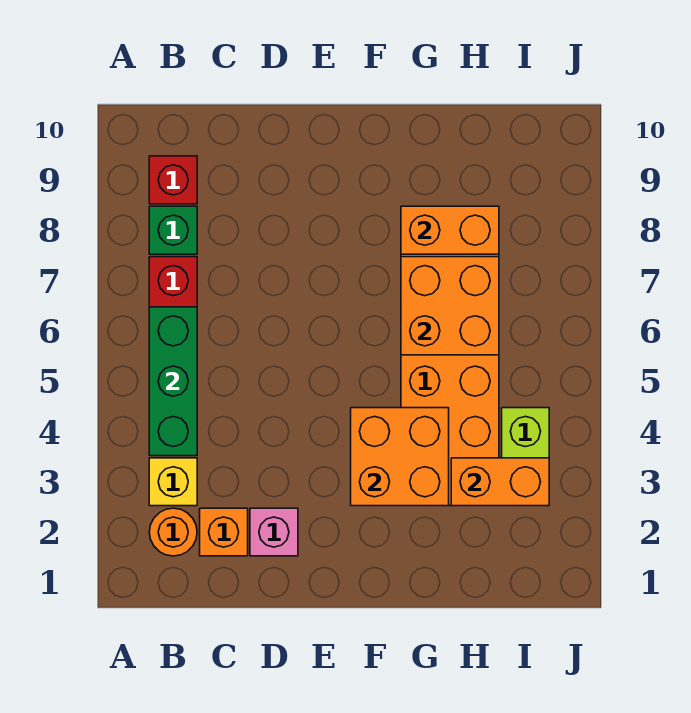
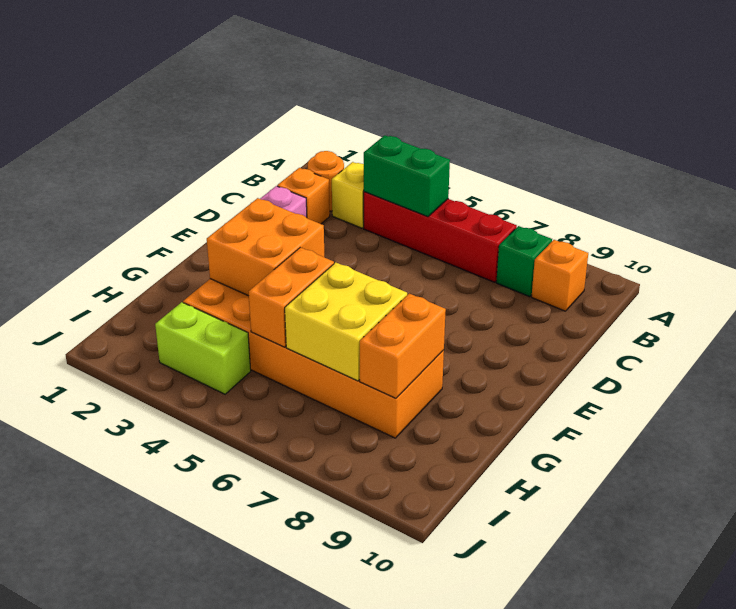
green brick B4:B6 level 2 -> green brick B4:B5 level 2
red brick B9 level 1 -> orange brick B9 level 1
orange brick G6:H7 level 2 -> yellow brick G6:H7 level 2
orange brick H3:I3 level 2 -> orange brick G5:H5 level 2

